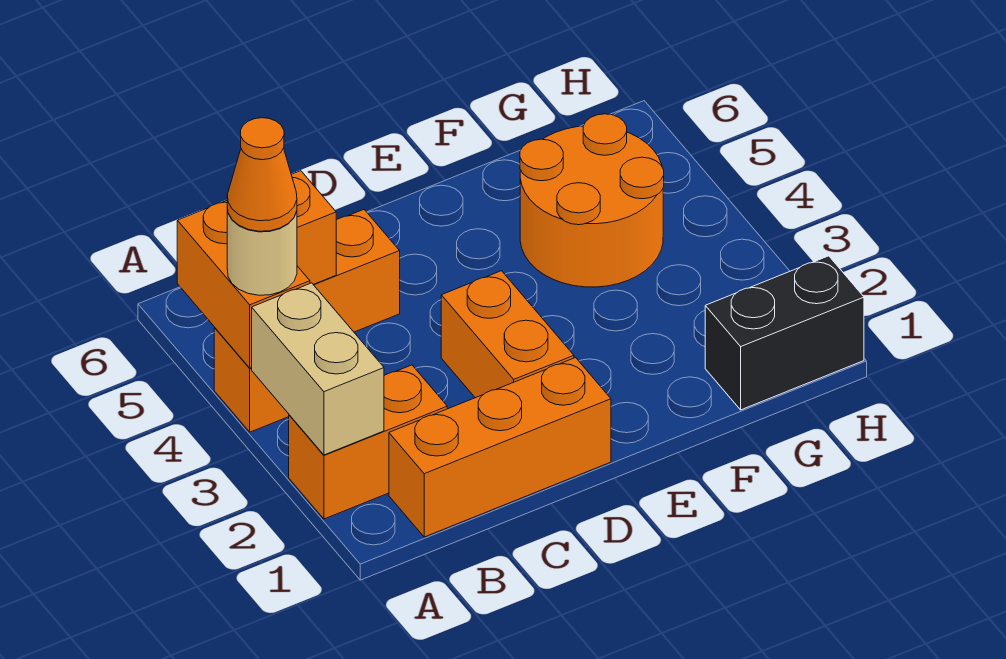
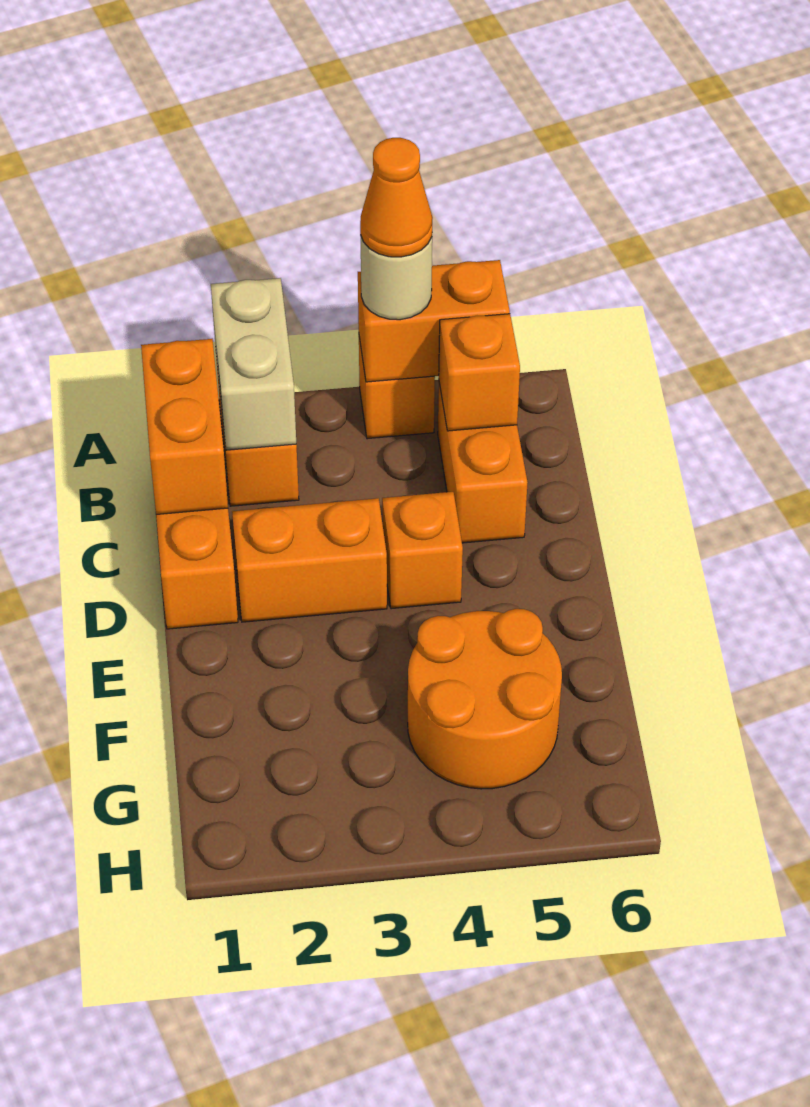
tan brick A2:A3 level 2 -> tan brick A2:B2 level 2
none -> orange brick B1:C1 level 2
none -> orange brick D4 level 1
black brick G1:H1 level 1 -> none

